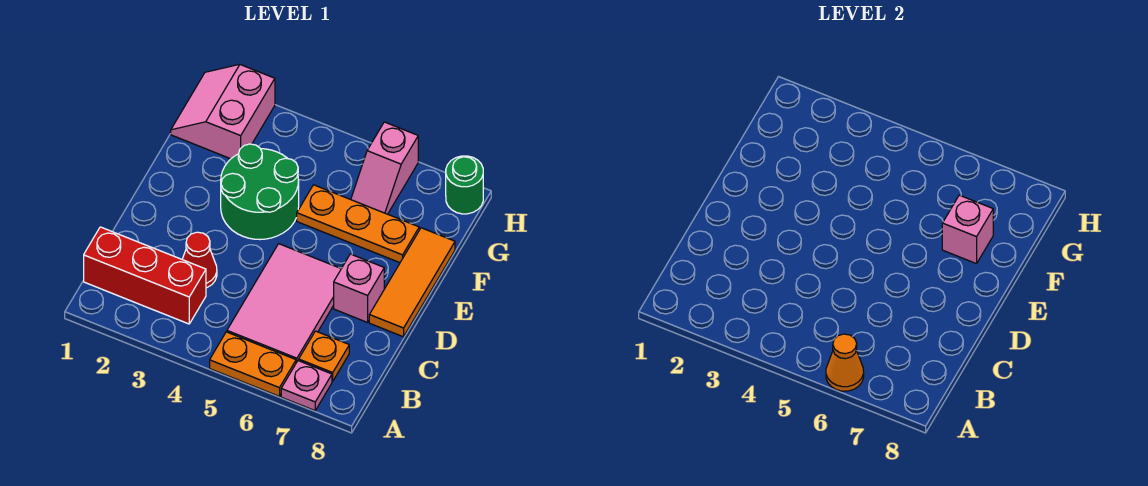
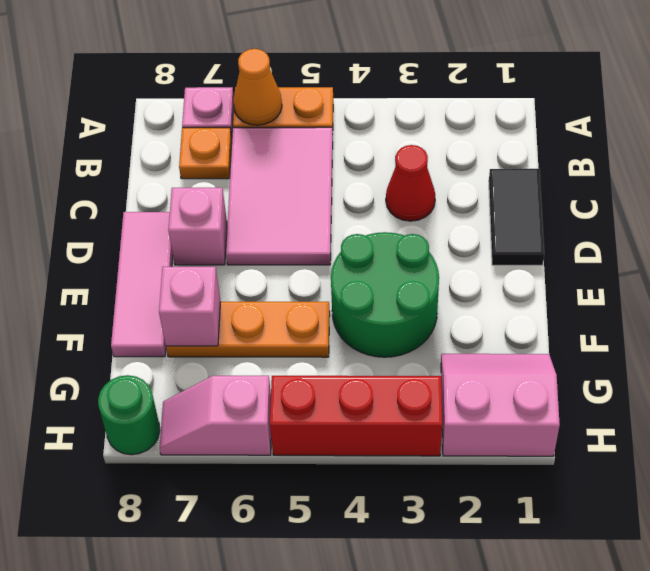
red brick B1:B3 level 1 -> red brick H3:H5 level 1
none -> black tile C1:D1 level 1
orange tile D8:F8 level 1 -> pink tile D8:F8 level 1
pink slope G1:H2 level 1 top 2 -> pink slope G1:H2 level 1 top H
pink slope G6:H6 level 1 top H -> pink slope H6:H7 level 1 top 6

